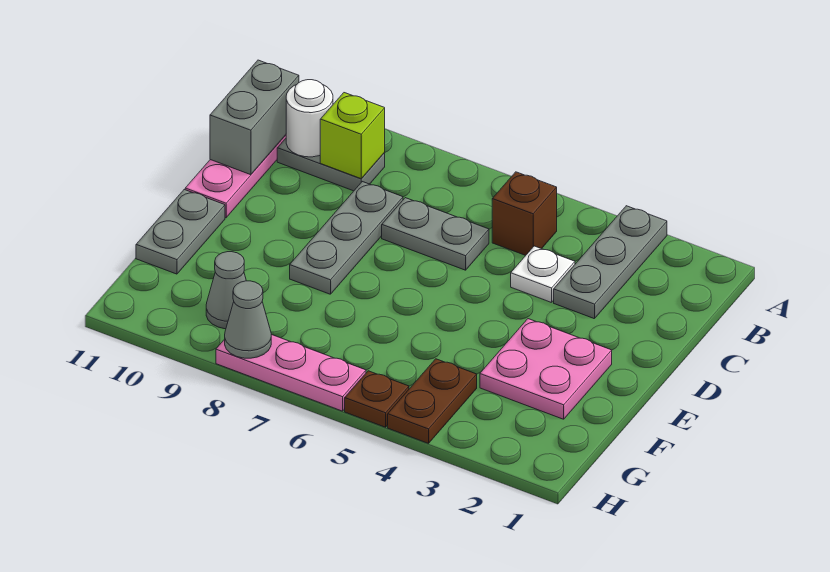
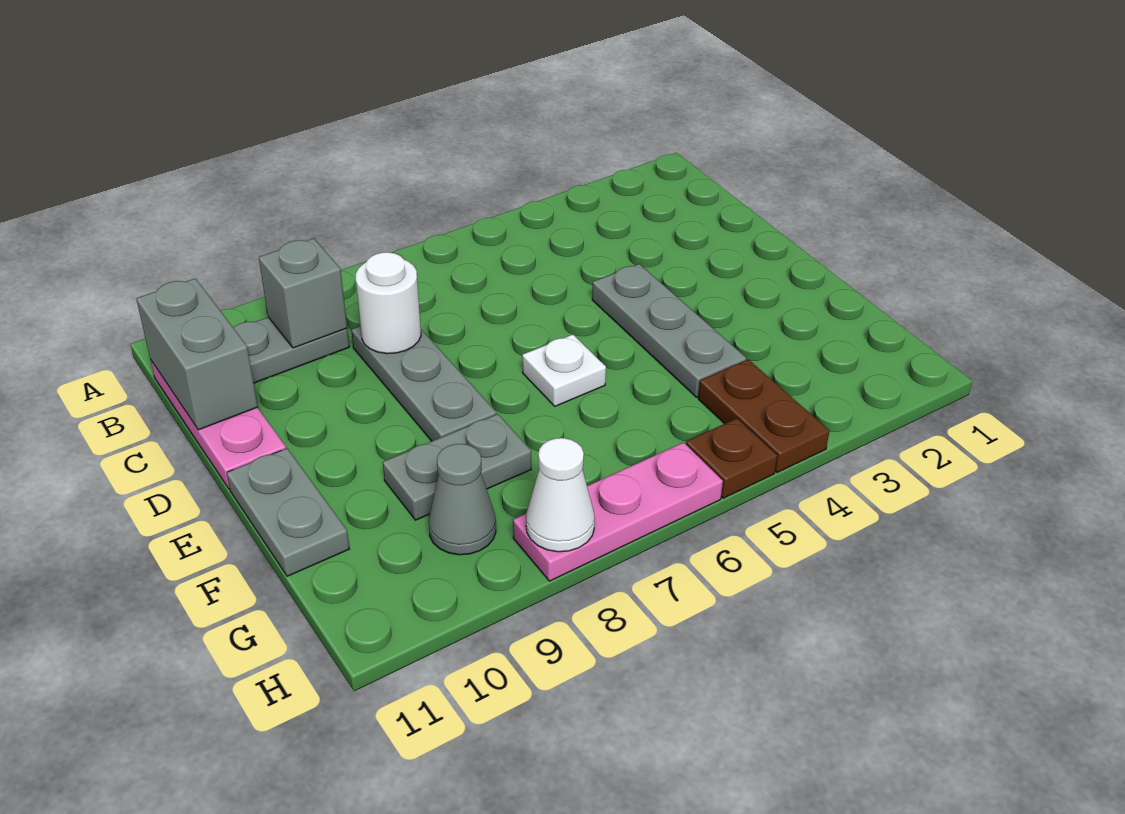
grey plate A3:C3 level 1 -> grey plate D4:F4 level 1
brown brick B5 level 1 -> none
lime brick B9 level 2 -> grey brick B9 level 2
white round brick B10 level 2 -> white round brick C8 level 2
white plate C4 level 1 -> white plate E6 level 1
grey plate C6:C7 level 1 -> grey plate F8:F9 level 1
pink plate E2:F3 level 1 -> none
grey cone H8 level 2 -> white cone H8 level 2

